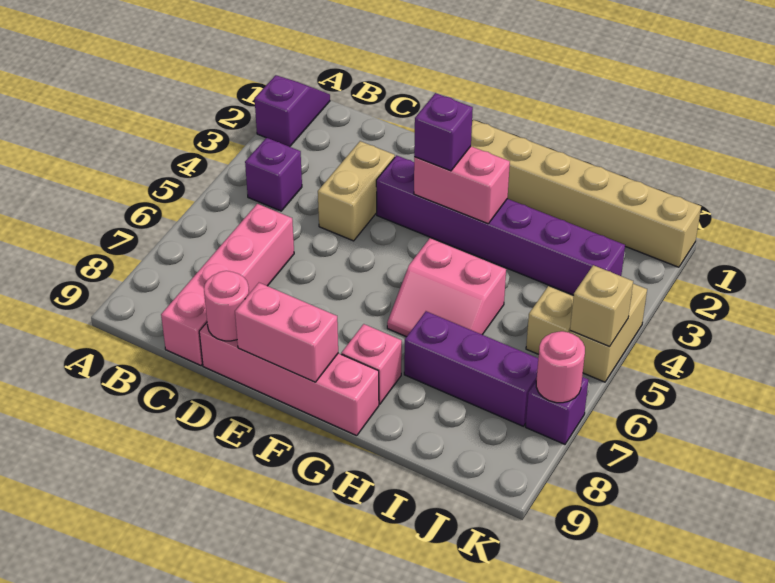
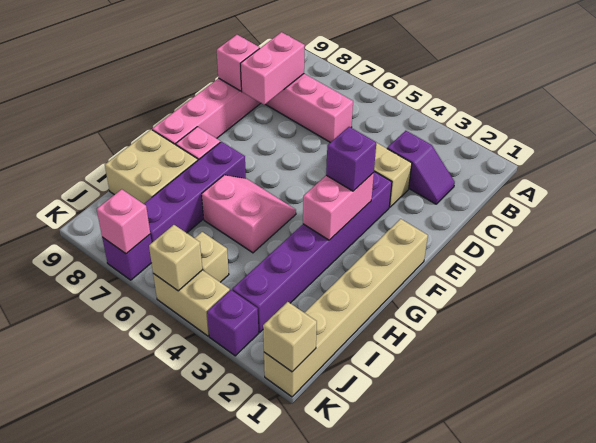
purple slope A1:A2 level 1 top 2 -> purple slope C2:C3 level 1 top 3
purple brick B4 level 1 -> purple brick K3 level 1
pink round brick D9 level 2 -> pink brick D9 level 2
pink brick E9:F9 level 2 -> pink brick C8:D8 level 2
pink slope G5:H6 level 1 top 5 -> pink slope G5:H6 level 1 top H
purple brick H7:J7 level 1 -> purple brick G7:J7 level 1
none -> tan brick H8:I9 level 1
none -> tan brick K1 level 2
pink round brick K7 level 2 -> pink brick K7 level 2

